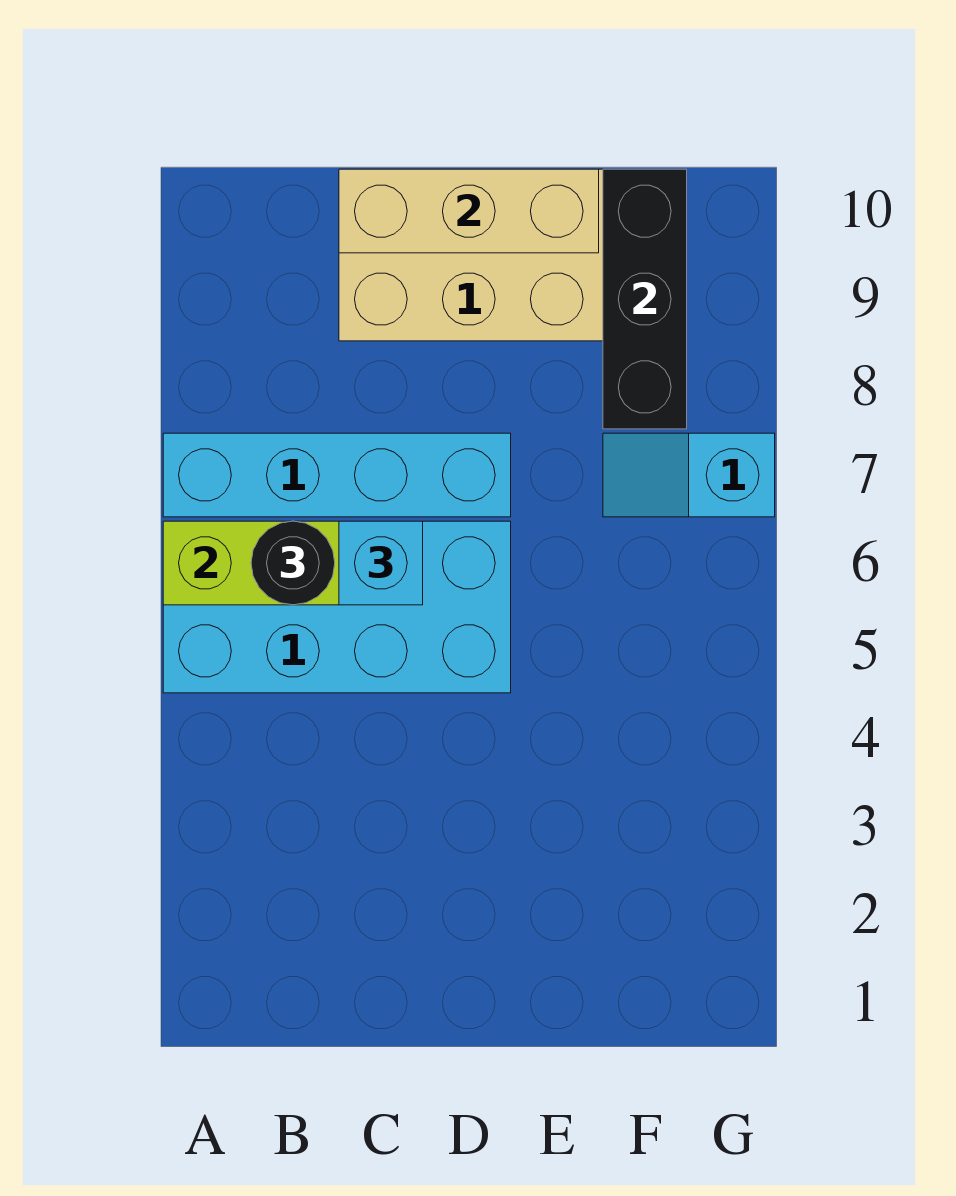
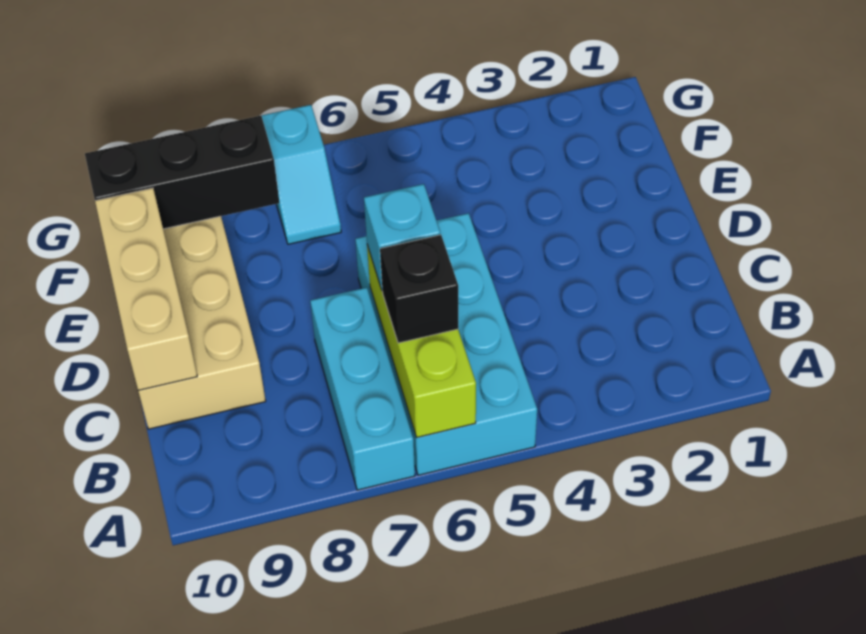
cyan brick A7:D7 level 1 -> cyan brick A7:C7 level 1
black round brick B6 level 3 -> black brick B6 level 3

